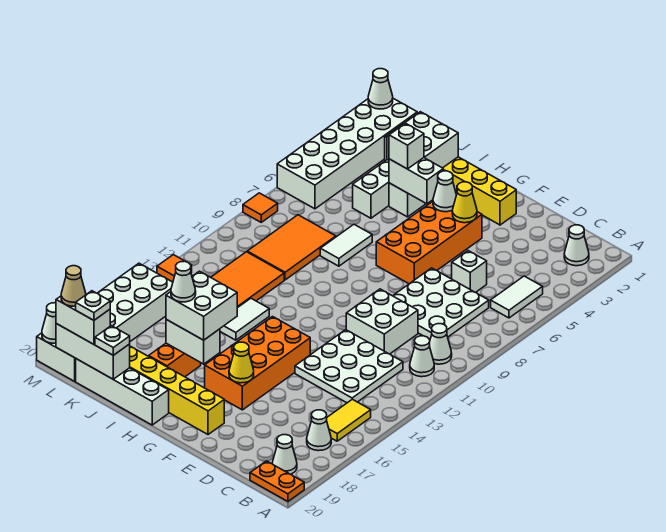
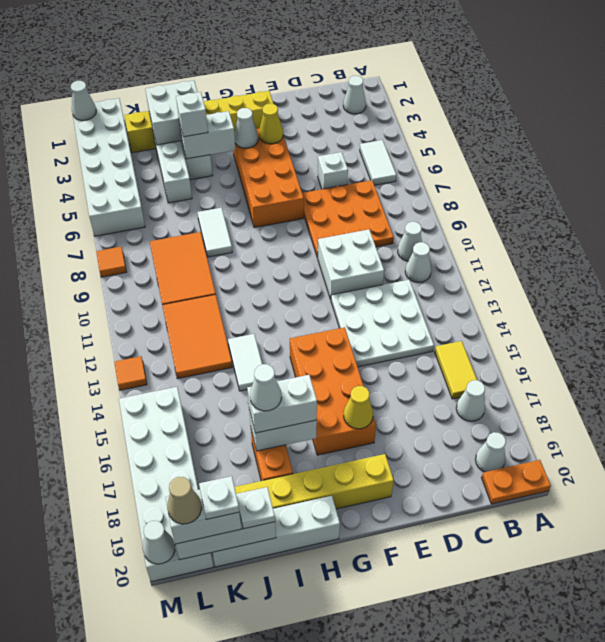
white plate C7:E9 level 1 -> orange plate C7:E9 level 1
white brick H16:I17 level 3 -> white brick H17:I17 level 3

